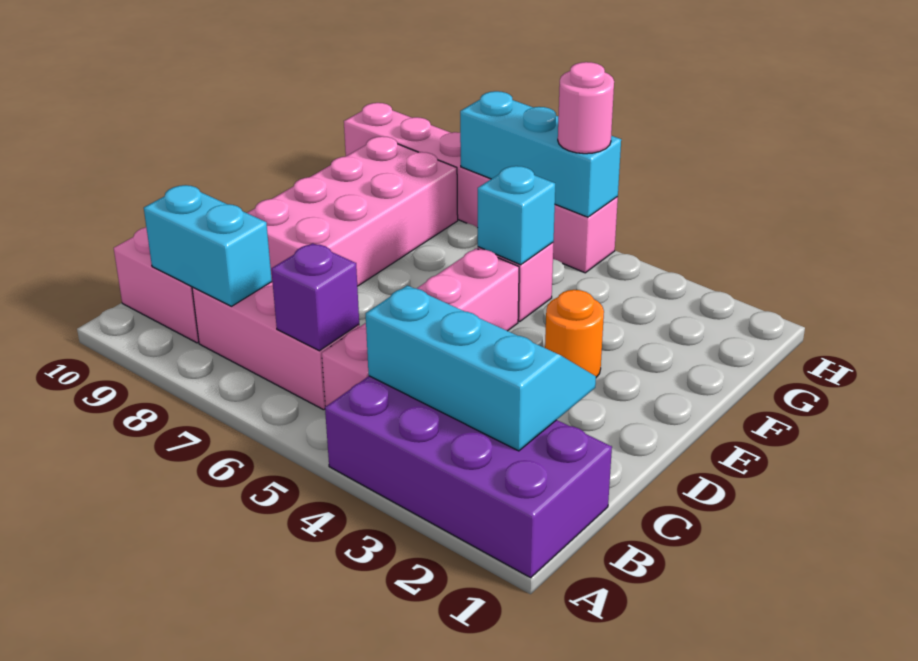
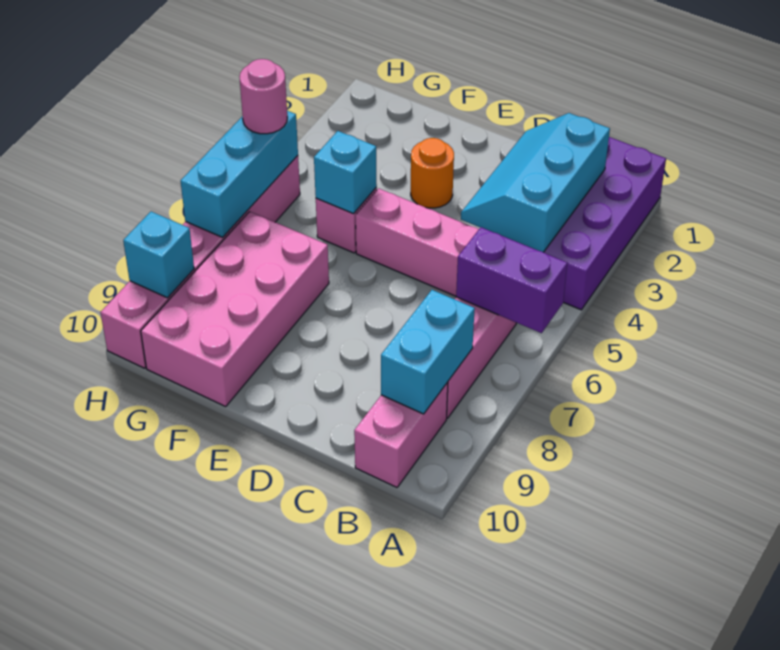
purple brick B6 level 2 -> purple brick A6:B6 level 2
pink brick D8:G9 level 1 -> pink brick F7:G10 level 1
none -> cyan brick H9 level 2

